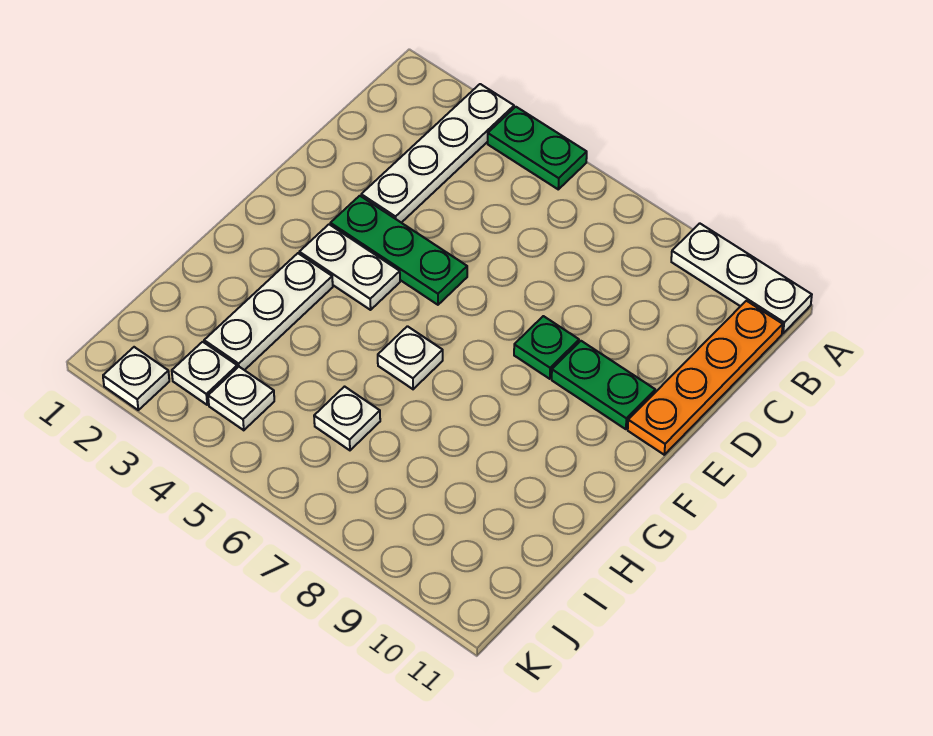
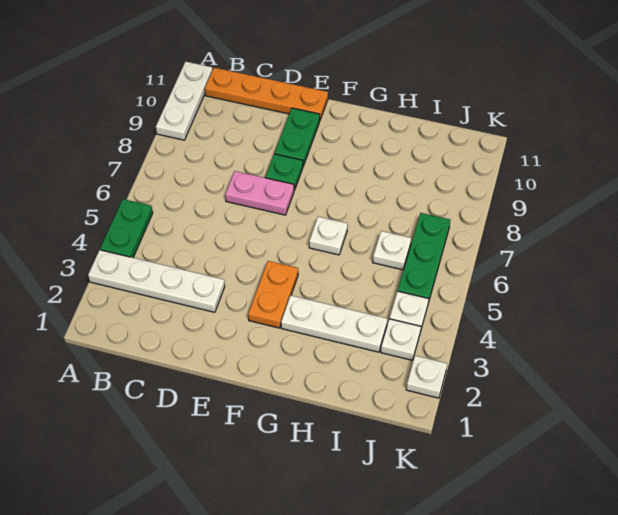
none -> pink plate D7:E7 level 1
green plate E3:E5 level 1 -> green plate J5:J7 level 1
white plate F3:F4 level 1 -> orange plate F3:F4 level 1

